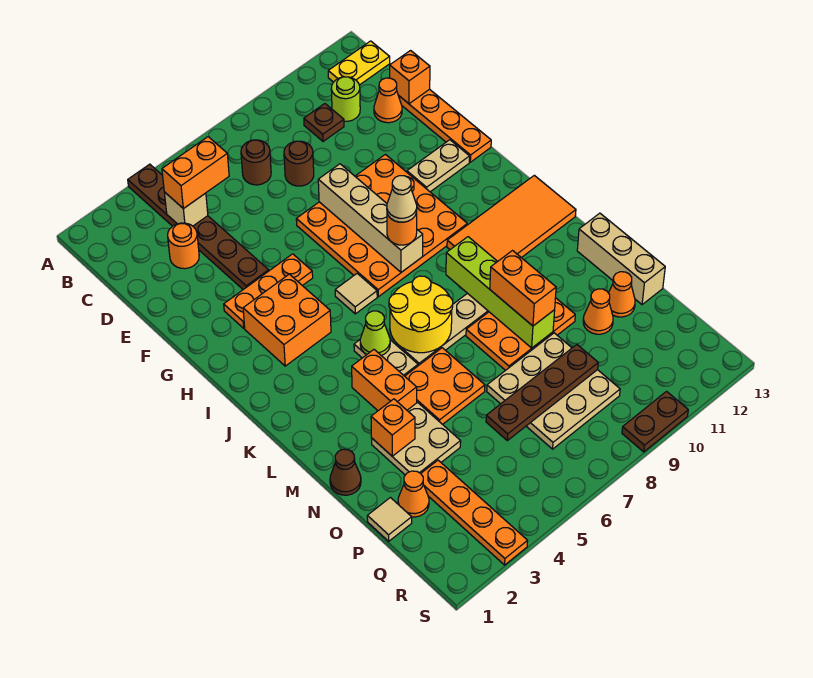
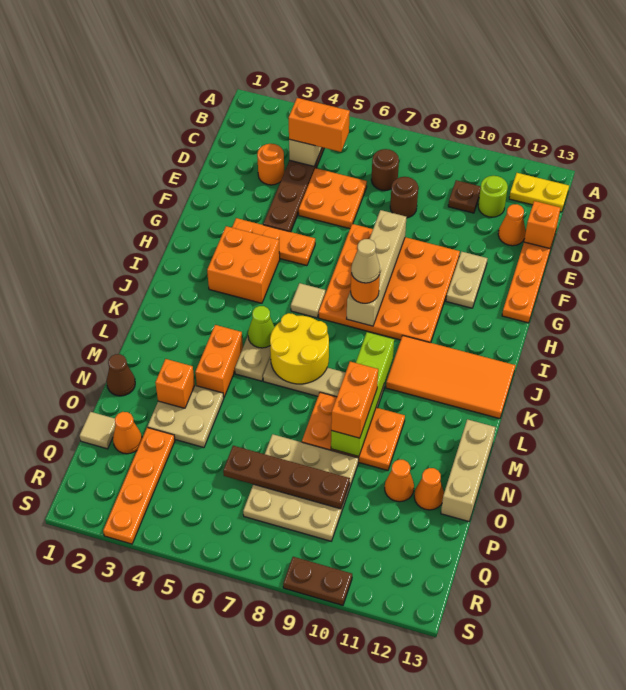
tan plate G11:G12 level 1 -> tan plate F11:G11 level 1
orange plate M5:N6 level 1 -> orange plate D5:E6 level 1

